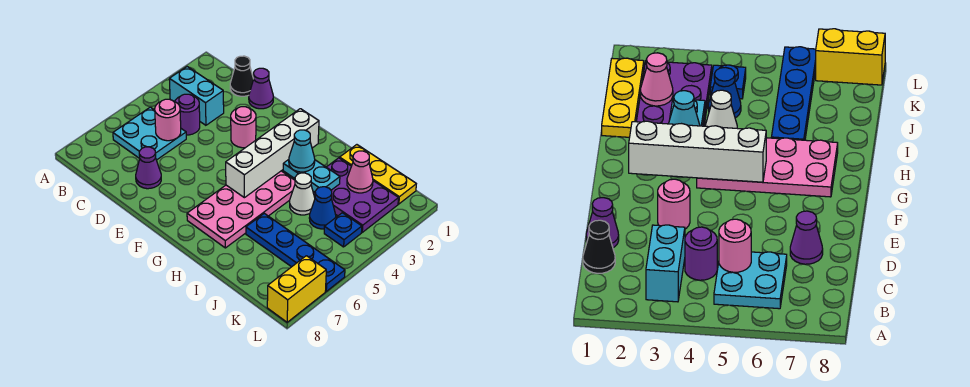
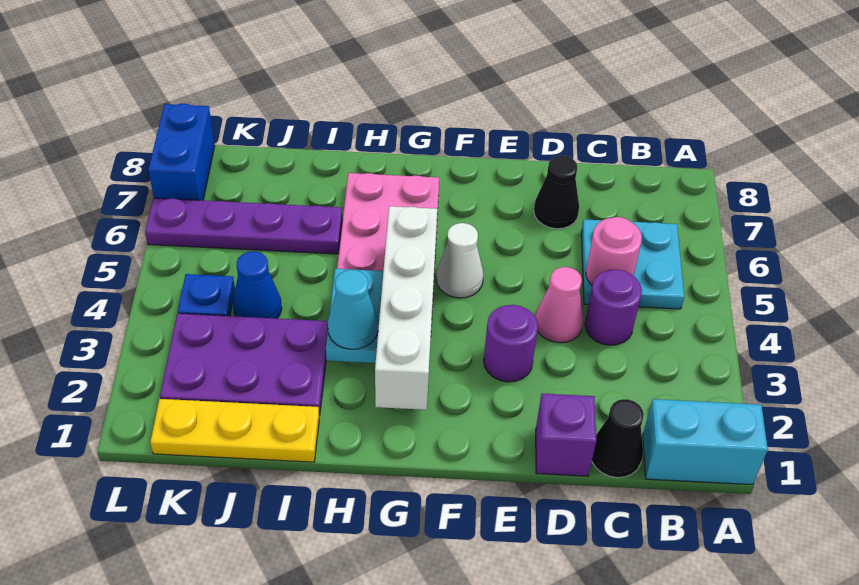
cyan brick B3:C3 level 1 -> cyan brick A1:B1 level 1
purple cone D1 level 1 -> purple brick D1 level 1
purple cone D7 level 1 -> black cone D7 level 1
pink round brick E3 level 1 -> purple round brick E3 level 1
cyan plate H3:I3 level 2 -> cyan plate H3:H4 level 2
white cone I4 level 1 -> white cone F5 level 1
blue plate I6:L6 level 1 -> purple plate I6:L6 level 1
pink cone J2 level 2 -> pink cone D4 level 1
yellow brick L7:L8 level 1 -> blue brick L7:L8 level 1

